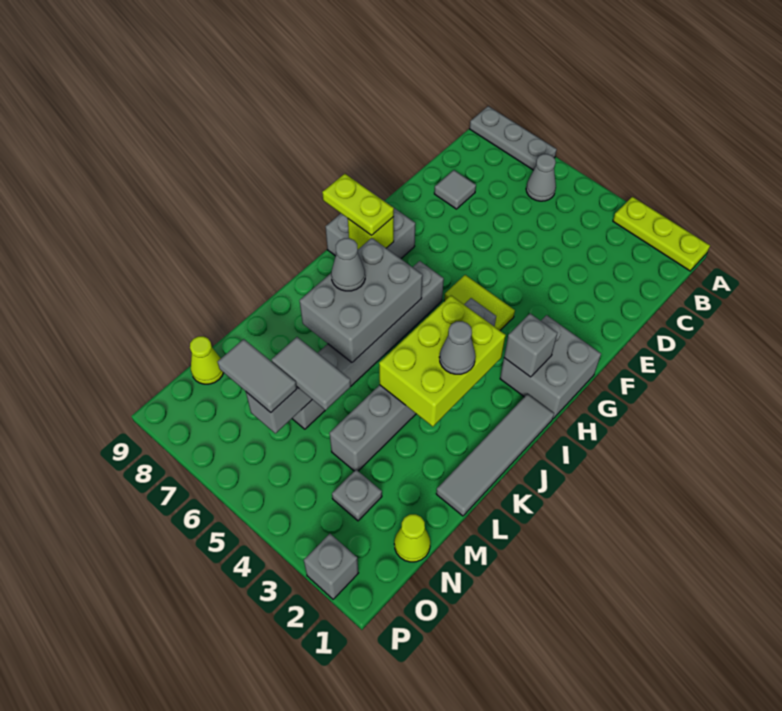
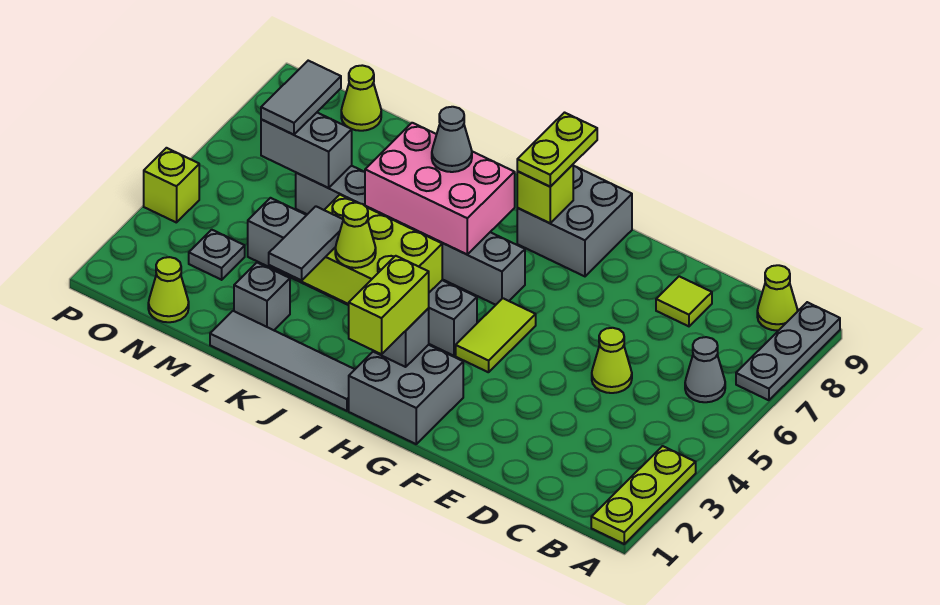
none -> lime cone B9 level 1
none -> lime cone D5 level 1
grey tile D8 level 1 -> lime tile D8 level 1
none -> lime brick H1:H2 level 3
grey brick I6:K7 level 2 -> pink brick I6:K7 level 2
grey cone J3 level 3 -> lime cone J3 level 3
grey tile M5:M6 level 3 -> grey tile K2:K3 level 3
grey brick P2 level 1 -> grey brick L2 level 1
none -> lime brick P4 level 1

